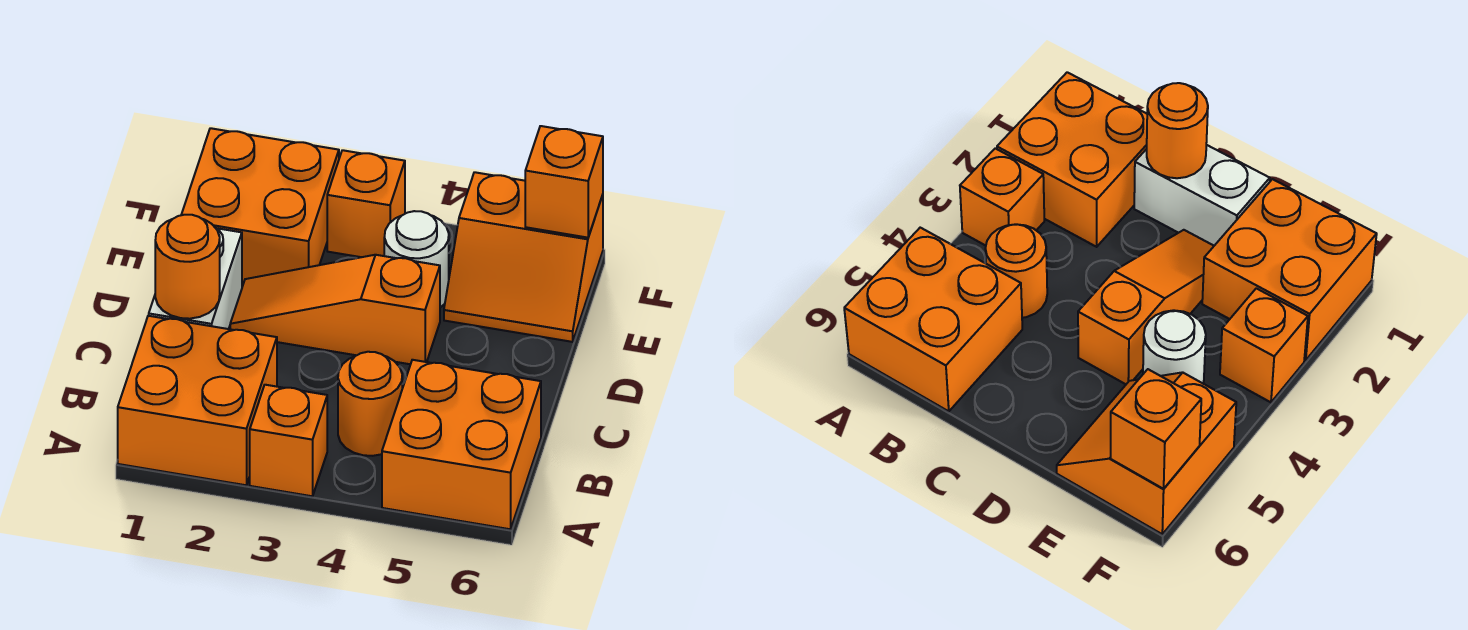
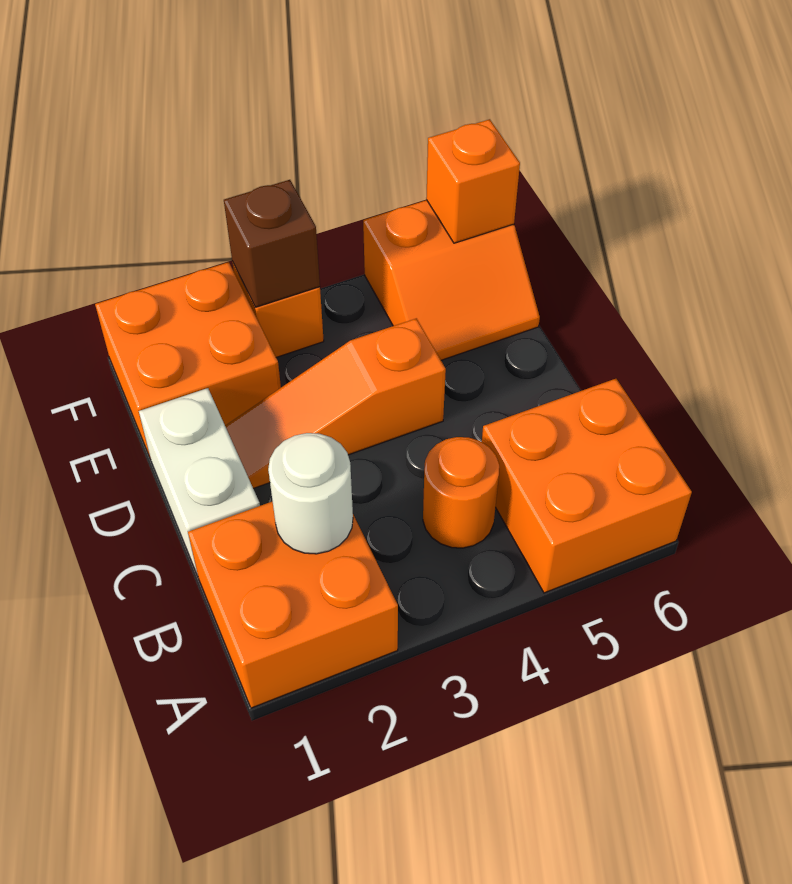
orange brick A3 level 1 -> none
orange round brick C1 level 2 -> none
white round brick E4 level 1 -> white round brick B2 level 2
none -> brown brick F3 level 2

